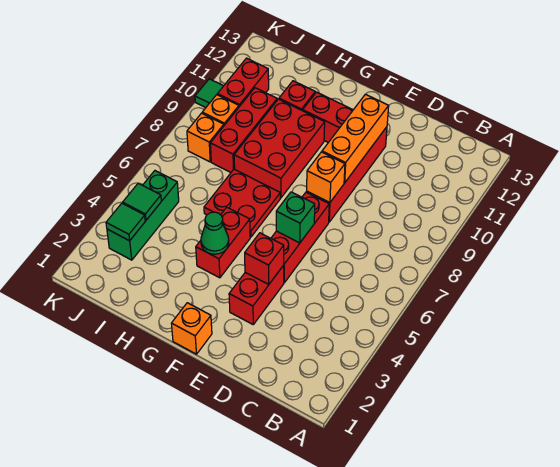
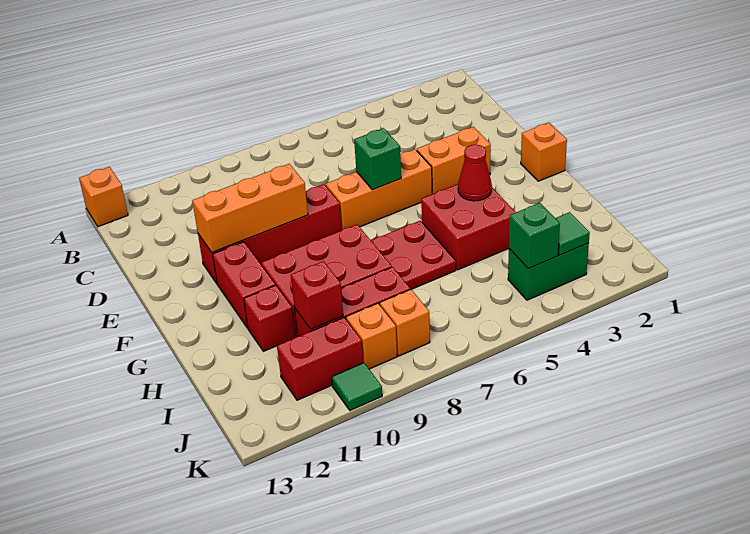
red brick E3:E4 level 1 -> orange brick E3:E4 level 1
red brick E4 level 2 -> red brick I10 level 2
red brick E5:E7 level 1 -> orange brick E5:E7 level 1
orange brick E8 level 2 -> orange brick A13 level 1
red brick G4:G5 level 1 -> red brick G4:H5 level 1
green cone G4 level 2 -> red cone G4 level 2
green brick J3:J5 level 1 -> green brick J3:J4 level 1
green tile J4 level 2 -> green brick J4 level 2

